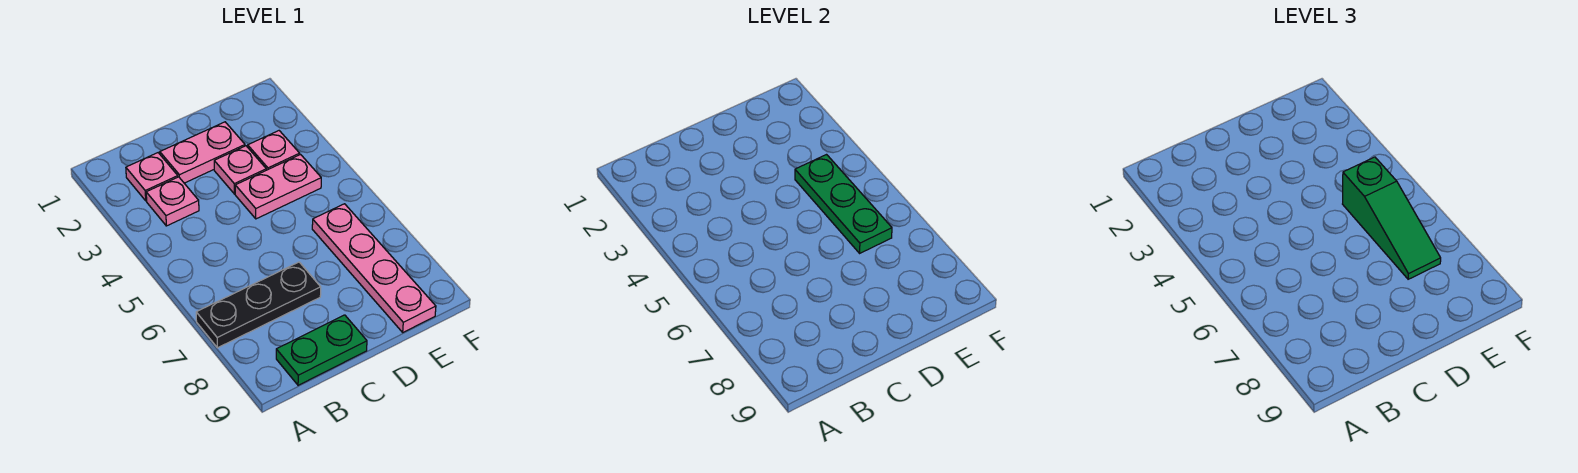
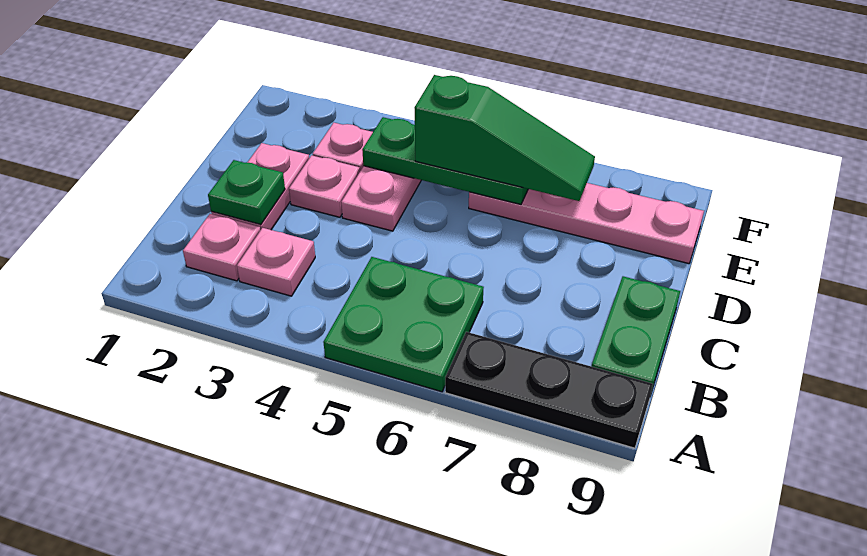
none -> green plate A5:B6 level 1
black plate A7:C7 level 1 -> black plate A7:A9 level 1
none -> green plate C2 level 2

